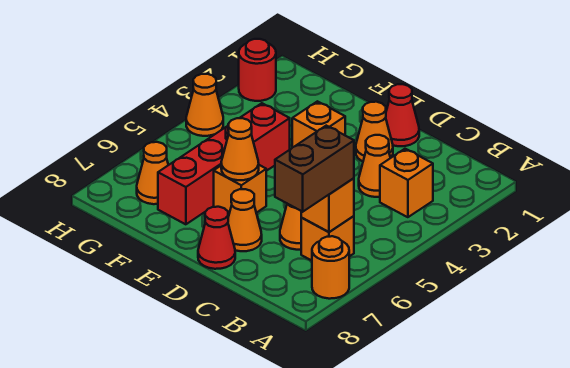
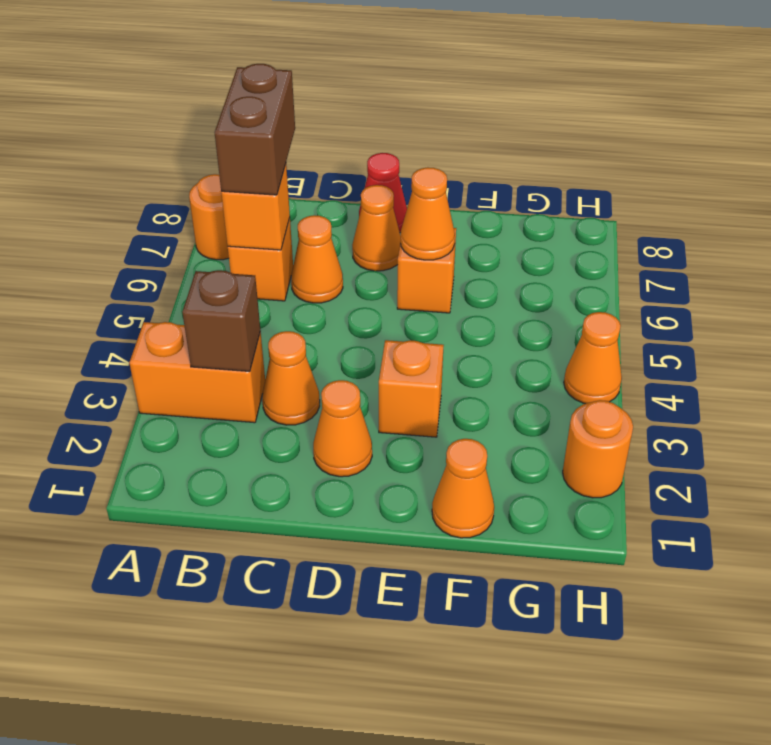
orange brick B3 level 1 -> orange brick A3:B3 level 1
none -> brown brick B3 level 2
red cone D1 level 1 -> none
red brick F4:F7 level 1 -> none
orange cone G7 level 1 -> orange cone F1 level 1
red round brick H2 level 1 -> orange round brick H2 level 1

